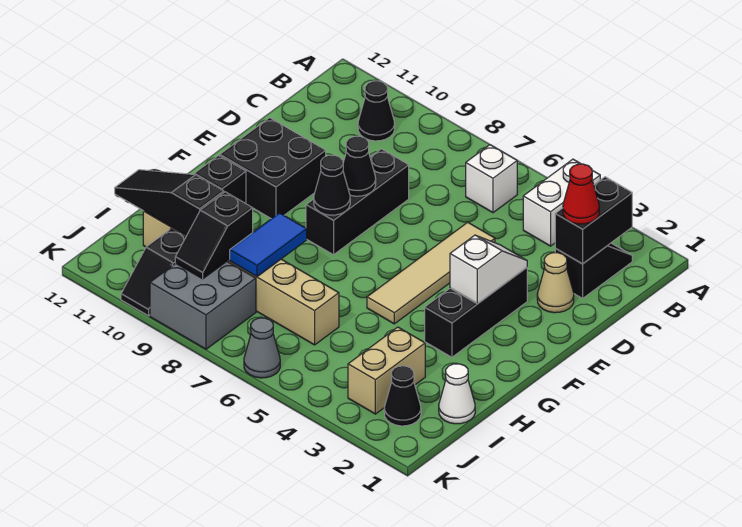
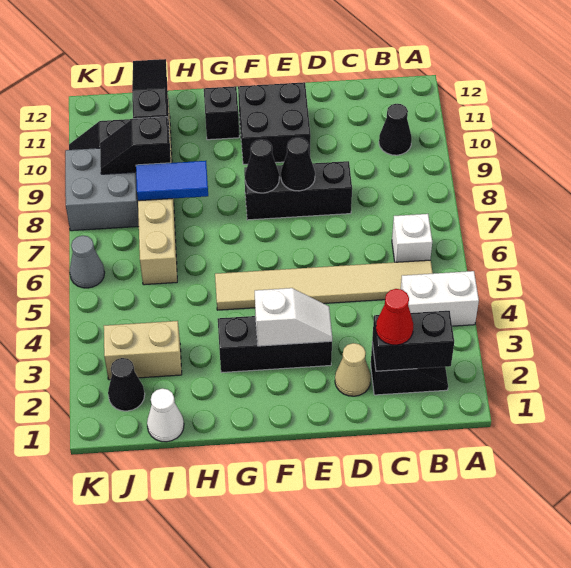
tan tile D5:G5 level 1 -> tan tile B5:G5 level 1

